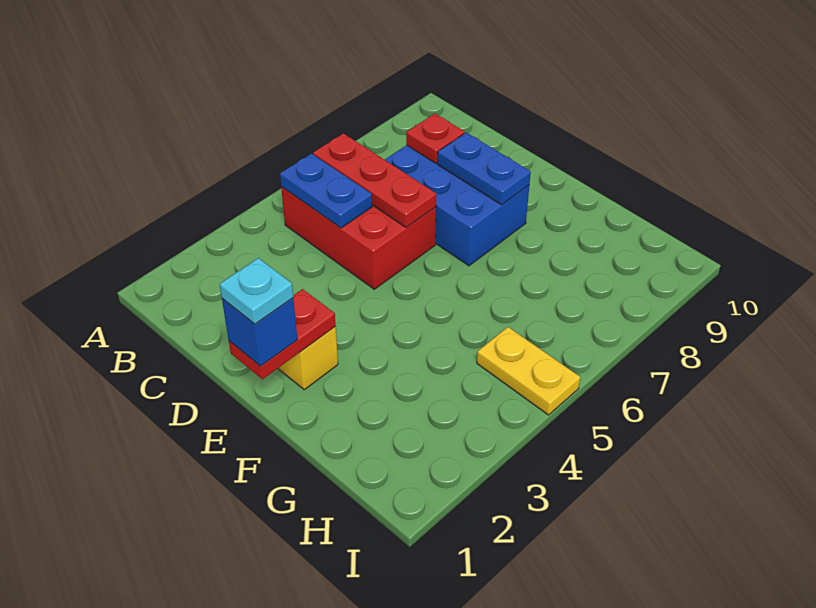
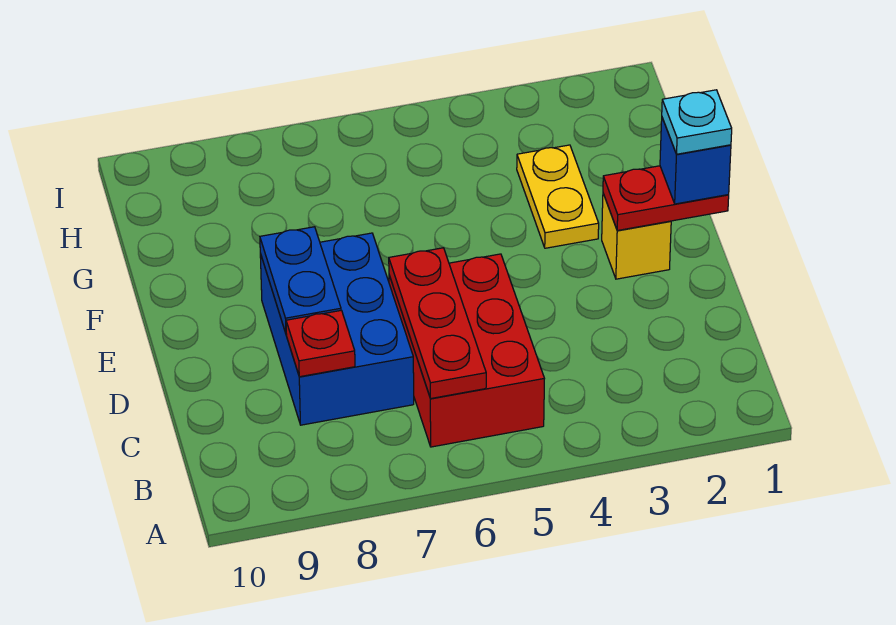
blue plate B5:C5 level 2 -> none
yellow plate H5:I5 level 1 -> yellow plate F3:G3 level 1

